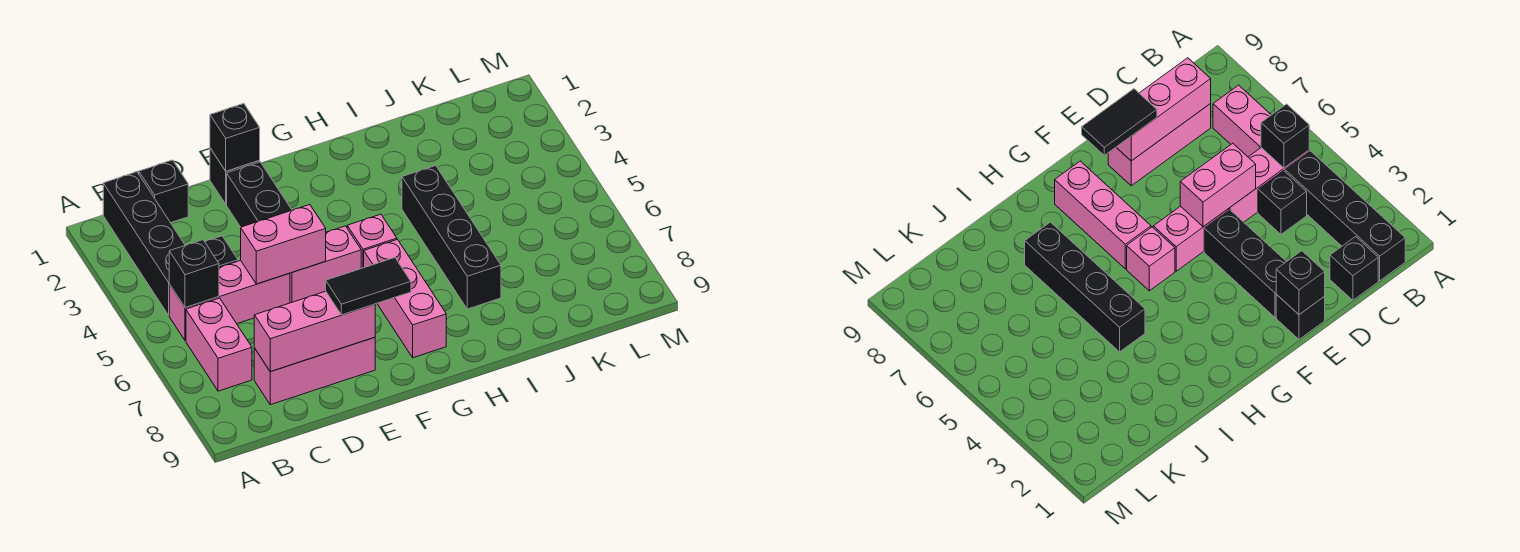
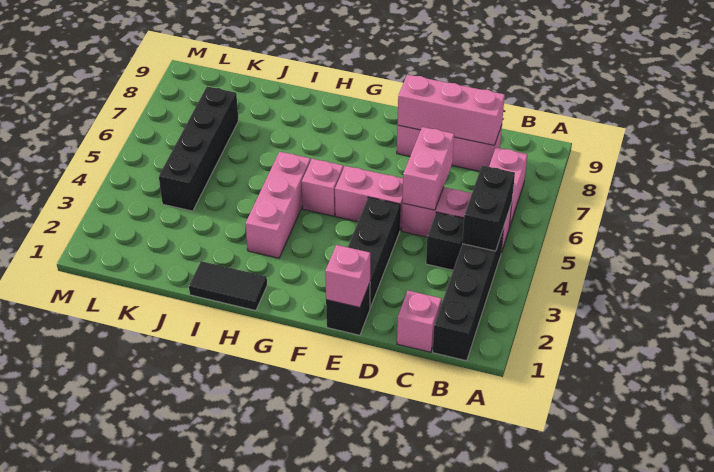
black brick B5 level 2 -> black brick B4:B5 level 2
black brick C1 level 1 -> pink brick C1 level 1
pink brick D5:E5 level 2 -> pink brick D5:D6 level 2
black brick E1 level 2 -> pink brick E1 level 2
black tile E8:F8 level 3 -> black tile H1:I1 level 1
pink brick G6:G8 level 1 -> pink brick H3:H5 level 1
black brick I4:I7 level 1 -> black brick K4:K7 level 1

